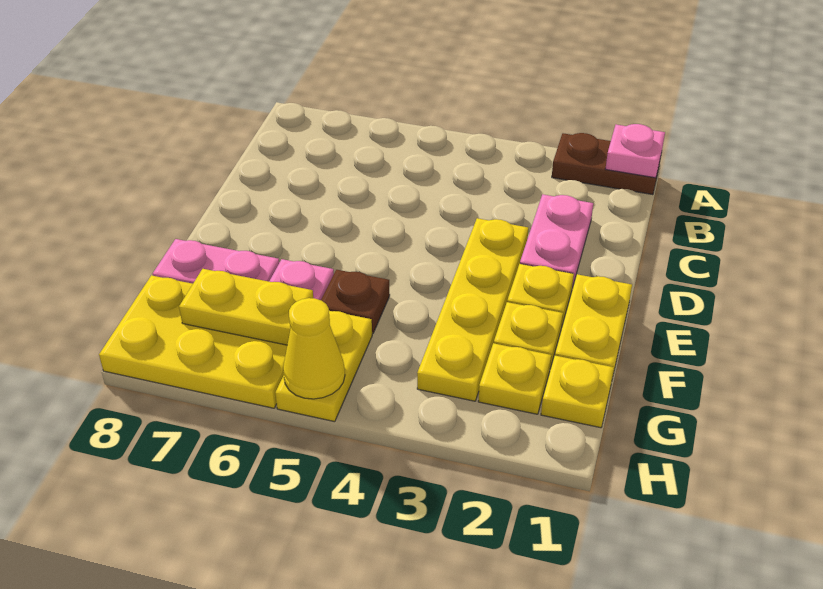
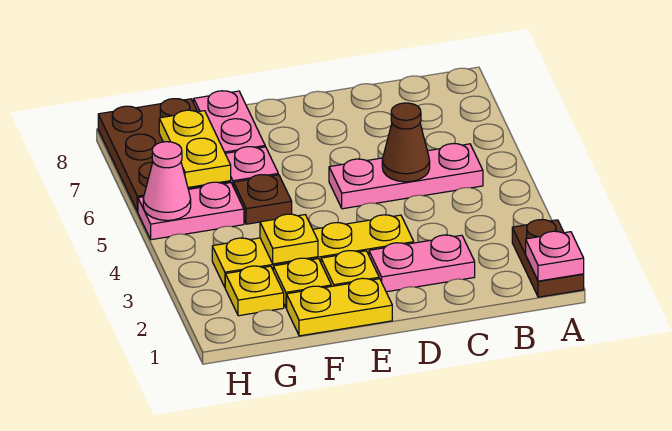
none -> pink plate B5:D5 level 1
none -> brown cone C5 level 2
yellow plate G1 level 1 -> yellow plate F3 level 2
yellow plate G5:H5 level 1 -> pink plate G5:H5 level 1
yellow plate G6:H8 level 1 -> brown plate G6:H8 level 1
yellow cone H5 level 2 -> pink cone H5 level 2

